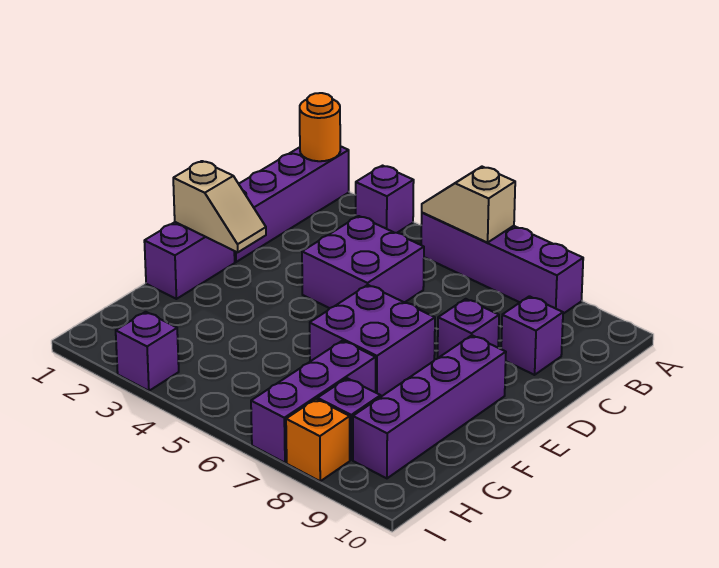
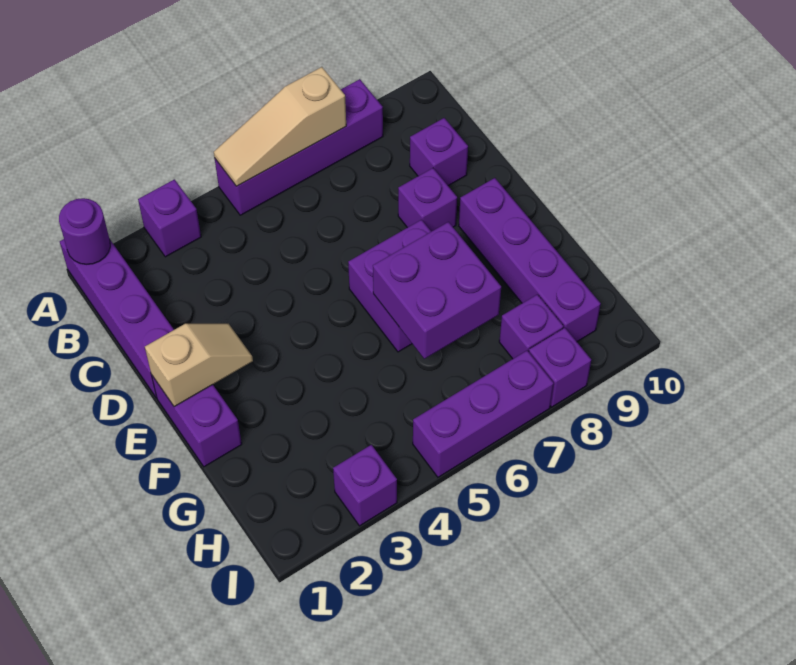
orange round brick A1 level 2 -> purple round brick A1 level 2
tan slope A5:A6 level 2 top 6 -> tan slope A5:A7 level 2 top 7
purple brick C4:D5 level 1 -> purple brick F6:G7 level 2
purple brick G7:I7 level 1 -> purple brick I5:I7 level 1
orange brick I8 level 1 -> purple brick I8 level 1

